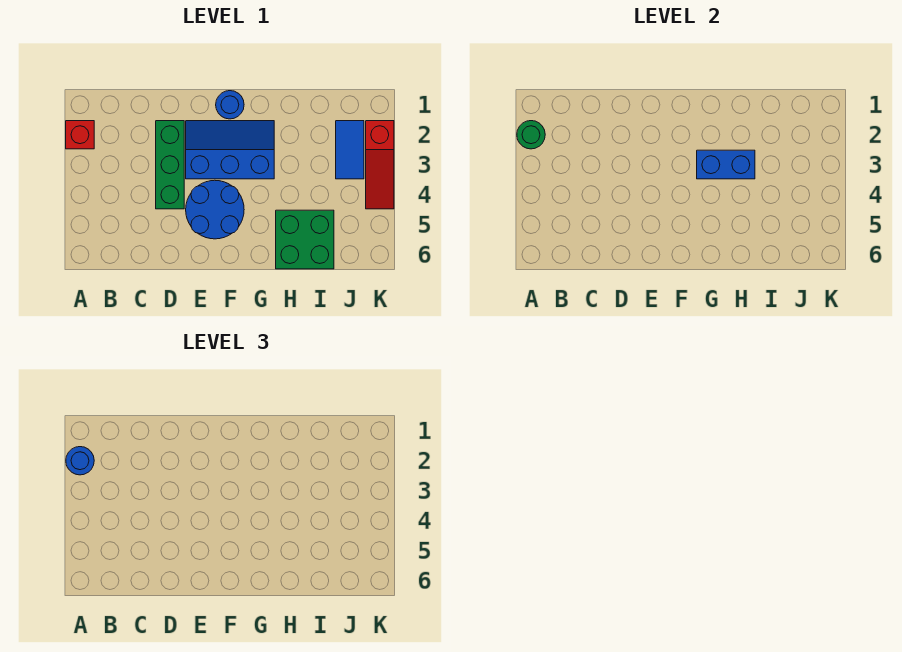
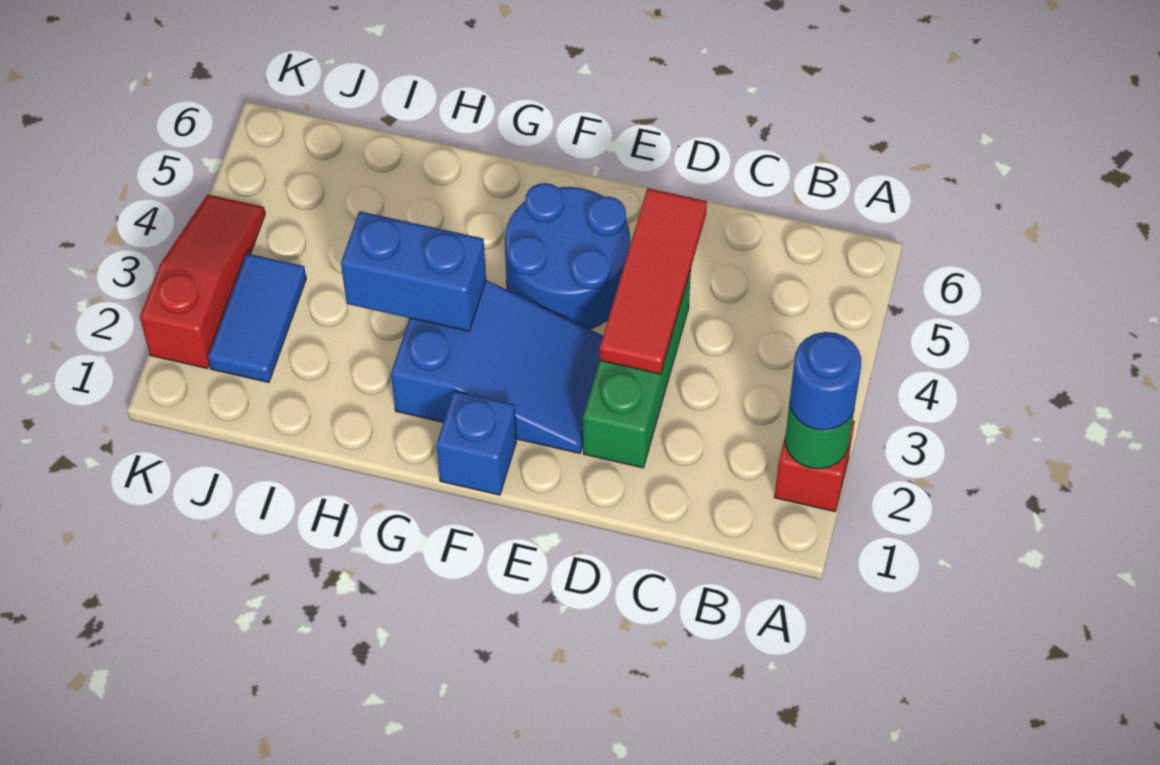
none -> red tile D3:D5 level 2
blue slope E2:G3 level 1 top 3 -> blue slope E2:G3 level 1 top G
blue round brick F1 level 1 -> blue brick F1 level 1
green brick H5:I6 level 1 -> none

